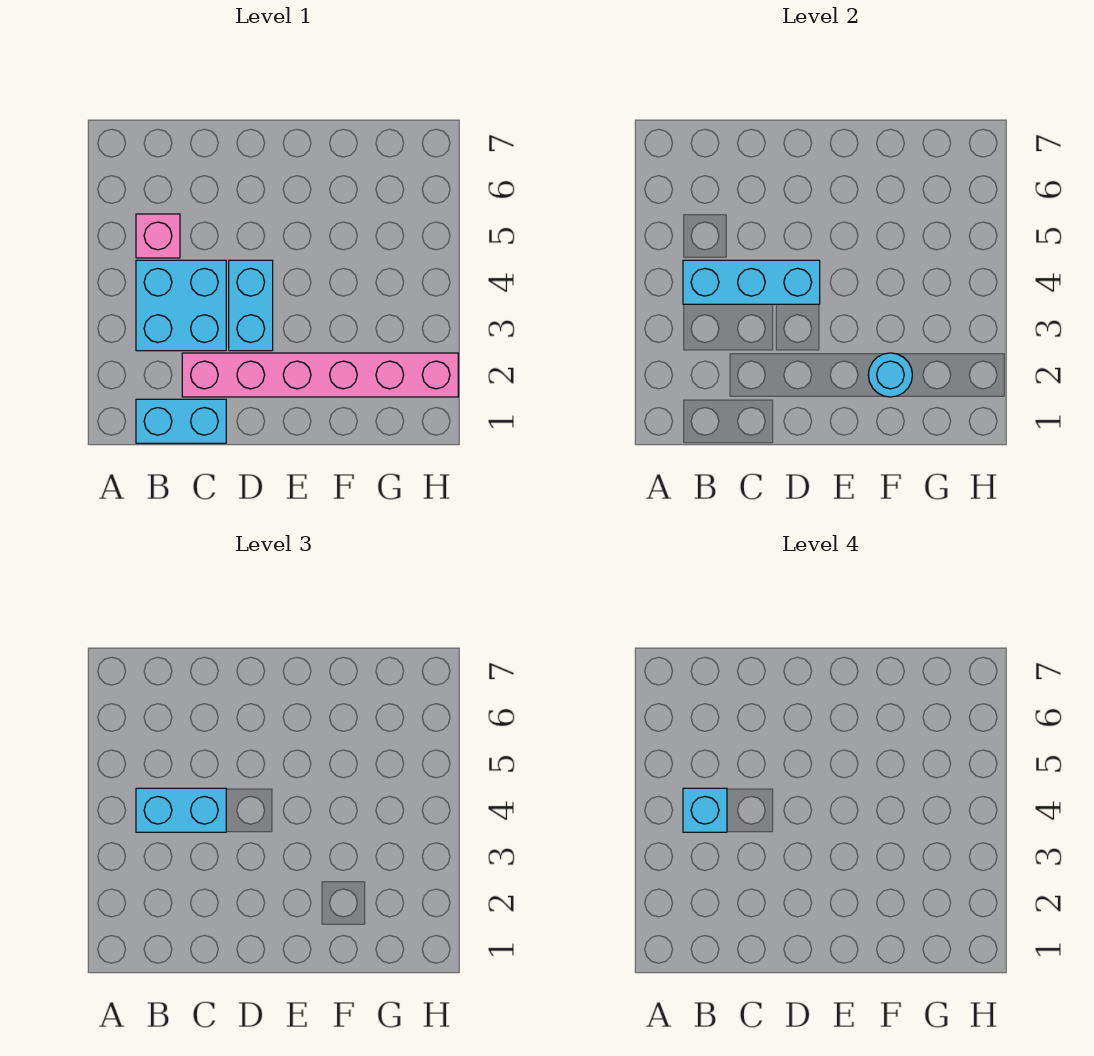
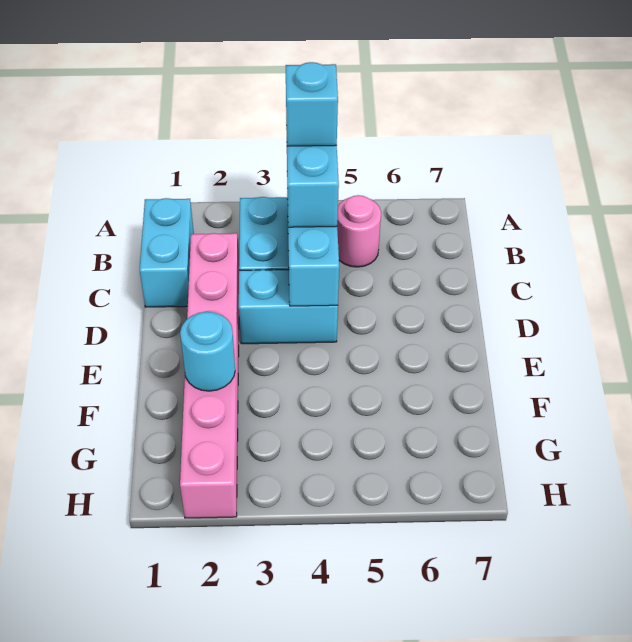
pink brick B5 level 1 -> pink round brick B5 level 1

